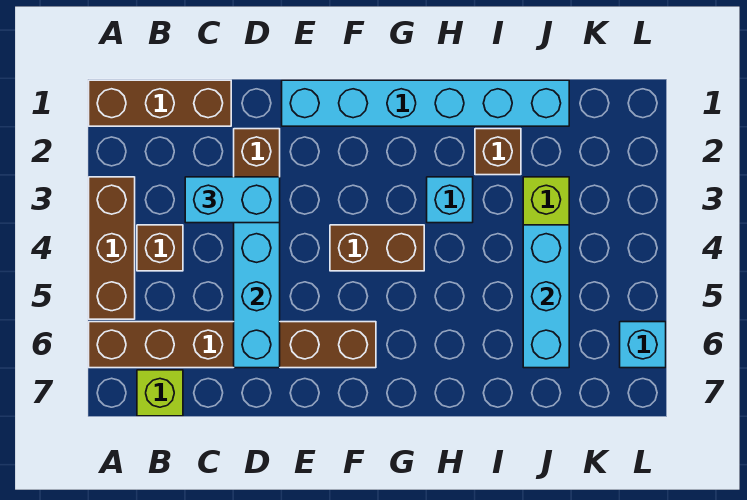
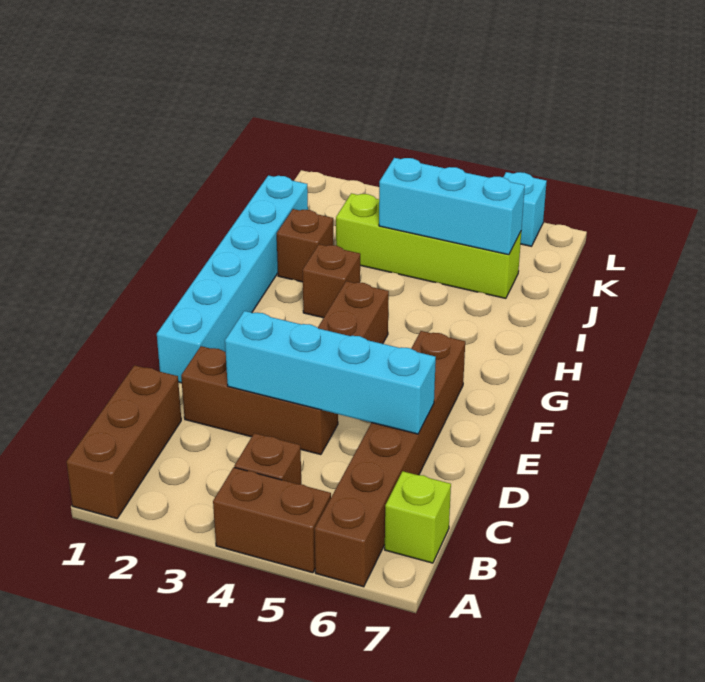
brown brick A3:A5 level 1 -> brown brick A4:A5 level 1
cyan brick C3:D3 level 3 -> none
cyan brick H3 level 1 -> brown brick H3 level 1

